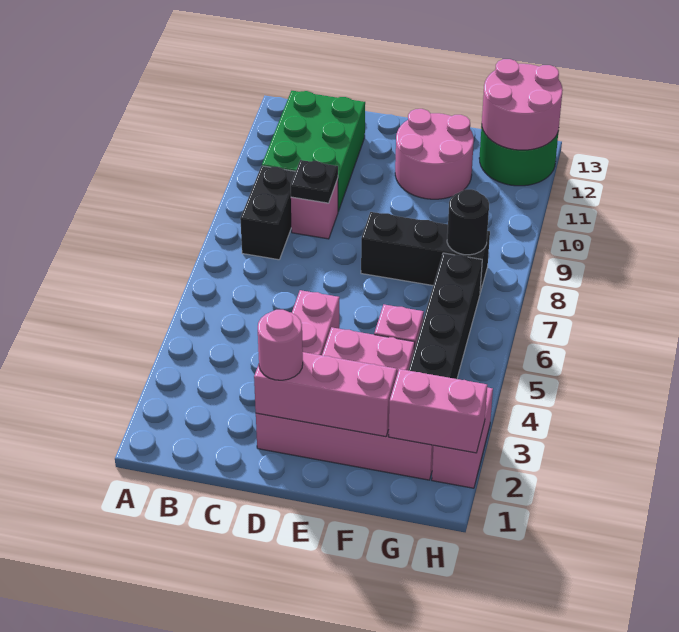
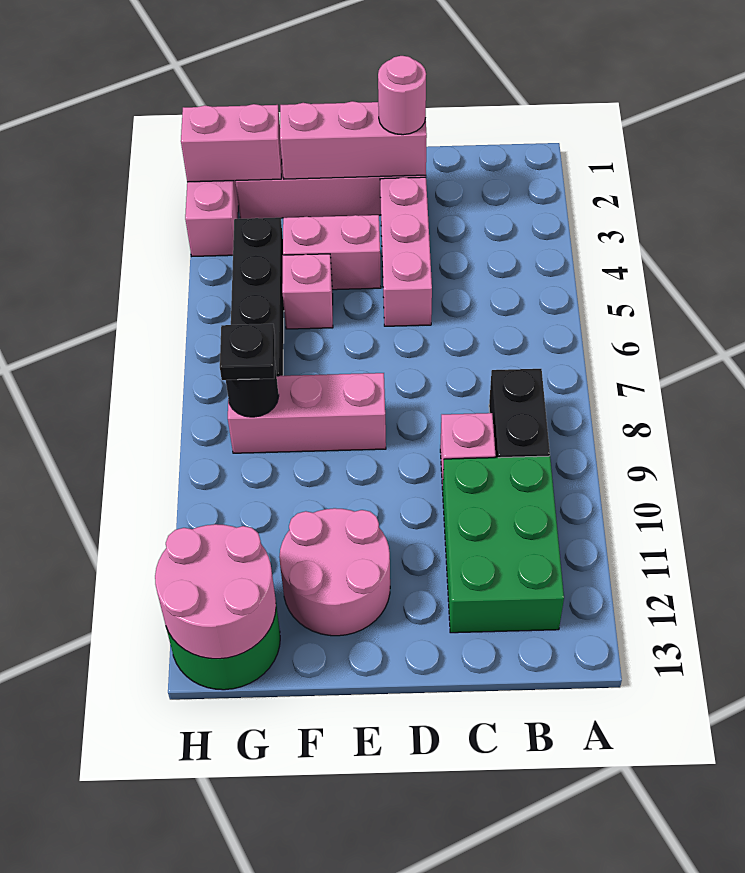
black plate C9 level 2 -> black plate G8 level 3
black brick E8:G8 level 1 -> pink brick E8:G8 level 1

